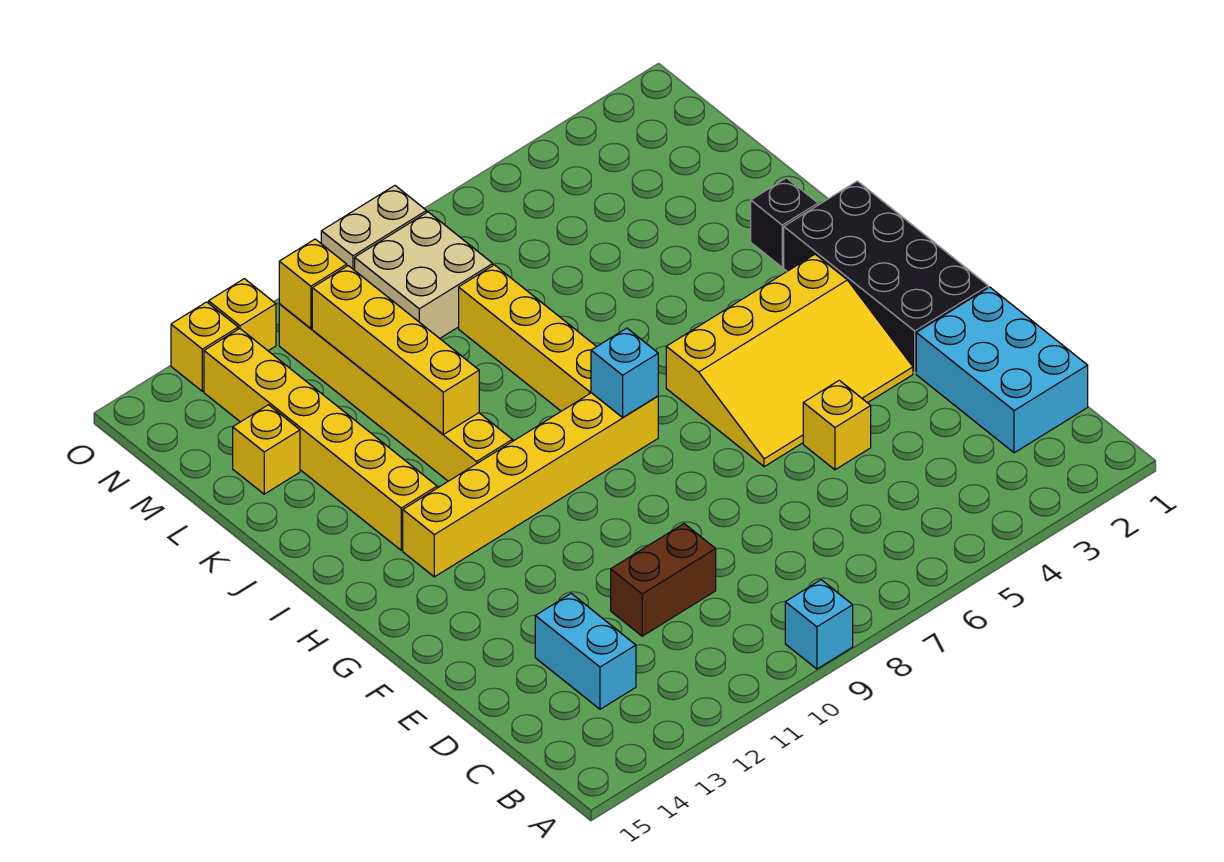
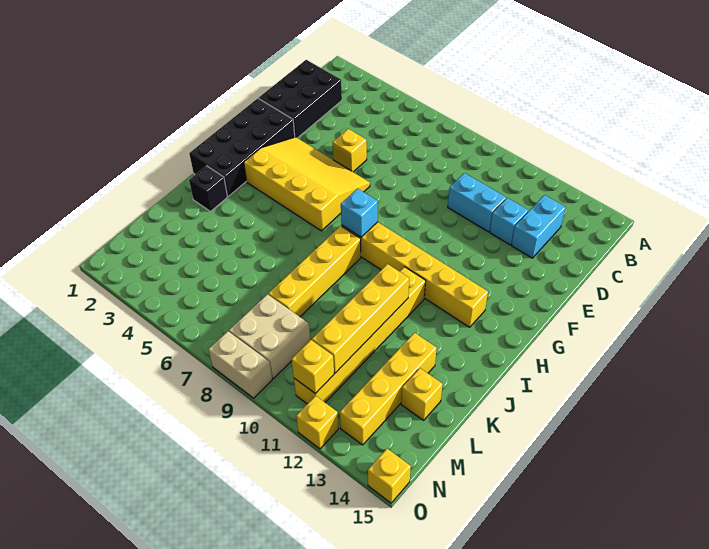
cyan brick A9 level 1 -> cyan brick D12 level 1
cyan brick C1:E2 level 1 -> black brick C1:E2 level 1
brown brick D10:D11 level 1 -> cyan brick D10:D11 level 1
yellow brick I13:N13 level 1 -> yellow brick K13:N13 level 1
yellow brick O13 level 1 -> yellow brick O15 level 1

